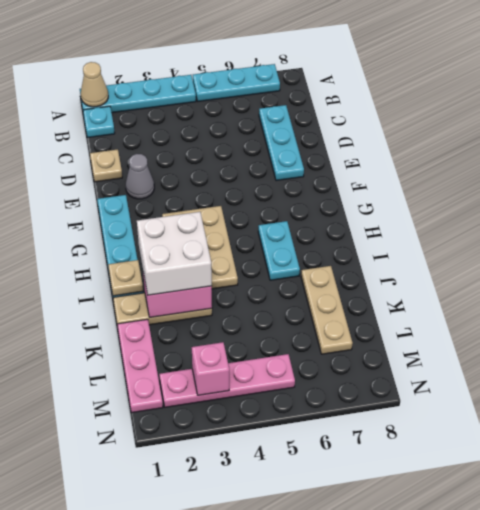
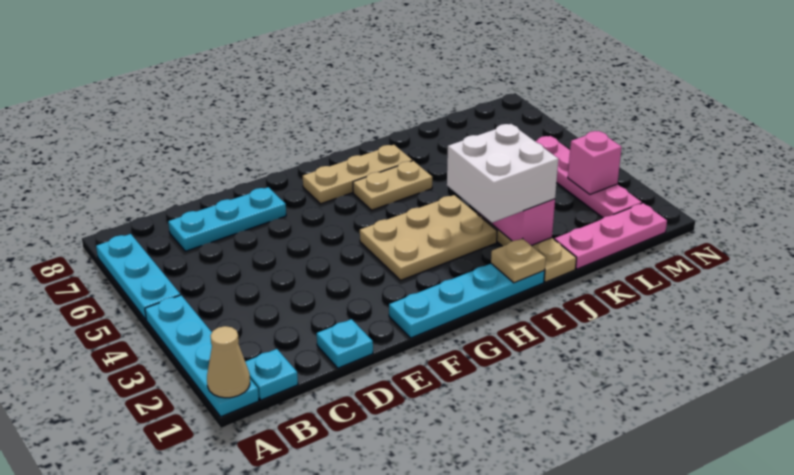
tan plate D1 level 1 -> cyan plate D1 level 1
grey cone E2 level 1 -> none
cyan plate H6:I6 level 1 -> tan plate H6:I6 level 1
tan plate J7:L7 level 1 -> tan plate G7:I7 level 1

